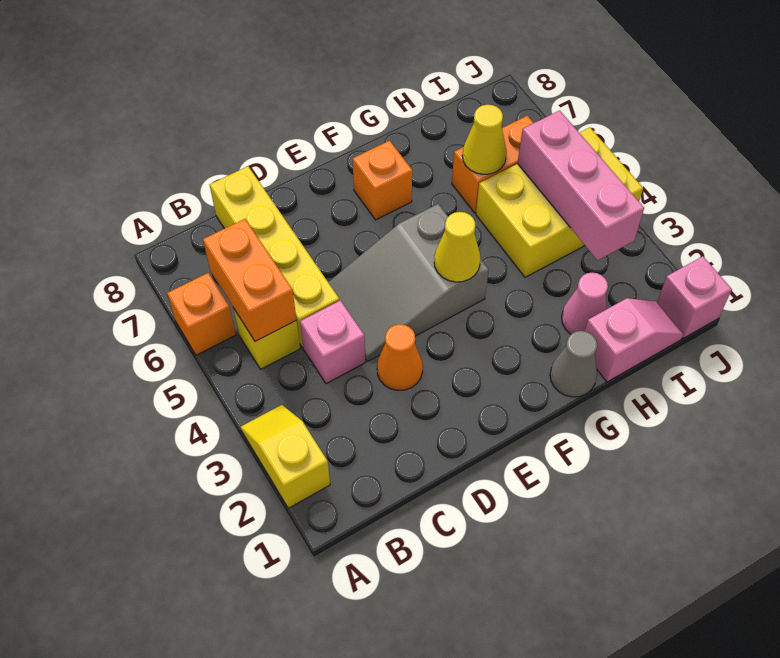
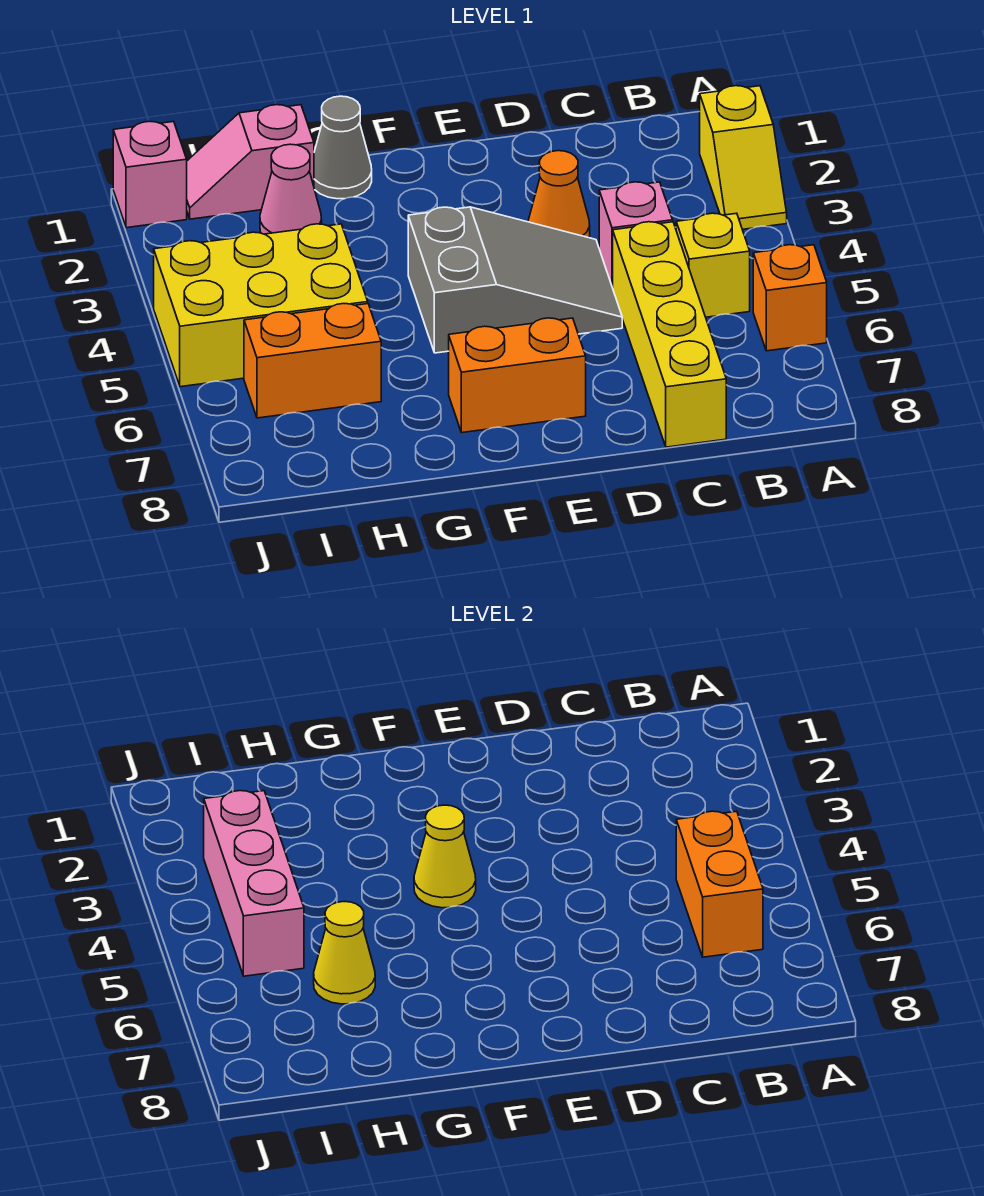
orange brick F7 level 1 -> orange brick E7:F7 level 1

